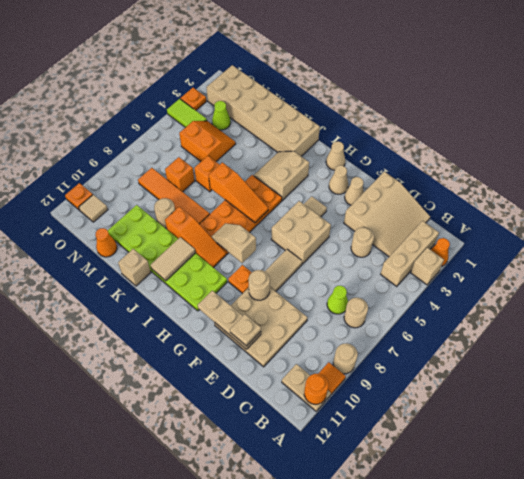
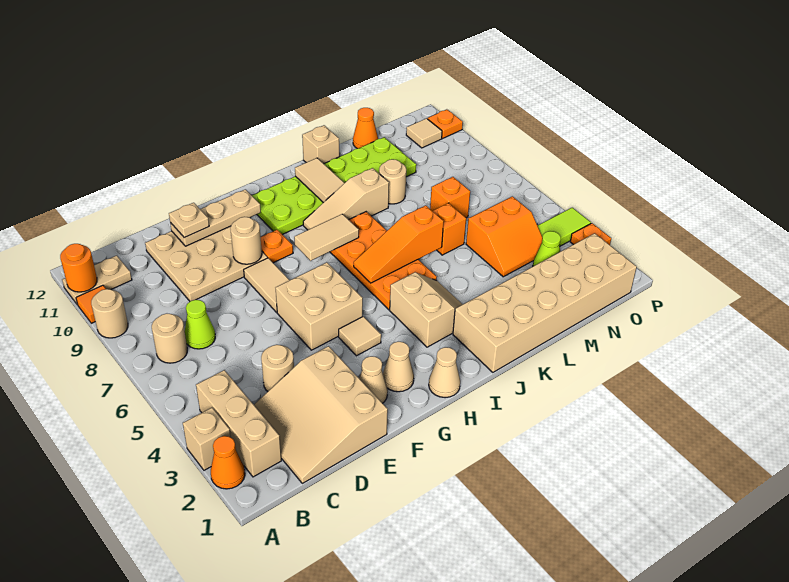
tan slope H8:I8 level 2 top H -> tan tile H8:I8 level 2
orange slope I9:K9 level 1 top K -> tan slope I9:K9 level 1 top K
orange tile K8:N8 level 1 -> none

